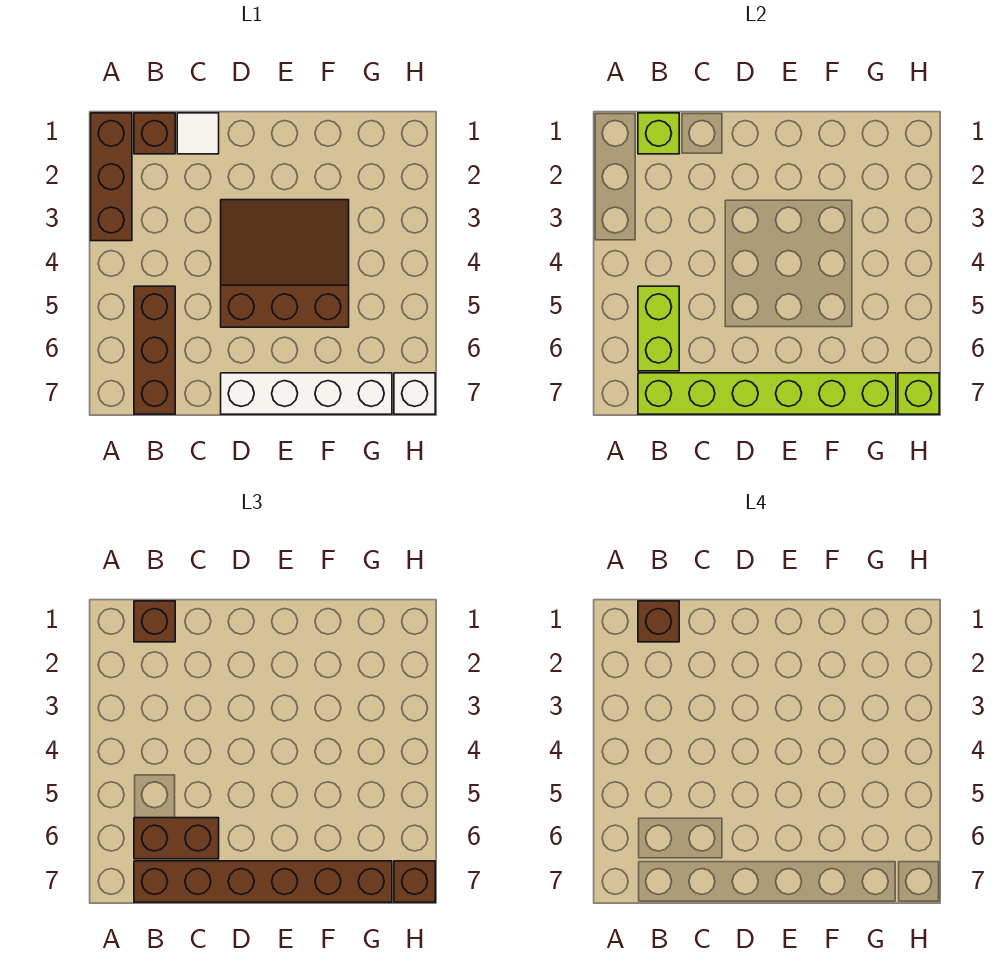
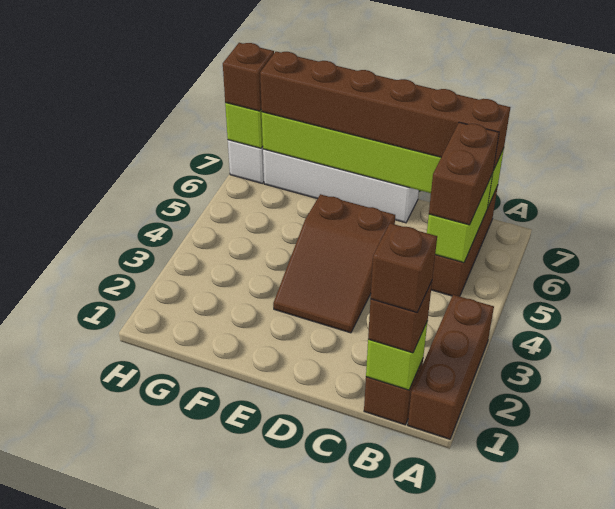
brown brick B6:C6 level 3 -> brown brick B5:B6 level 3
white tile C1 level 1 -> none
brown slope D3:F5 level 1 top 5 -> brown slope D3:E5 level 1 top 5

